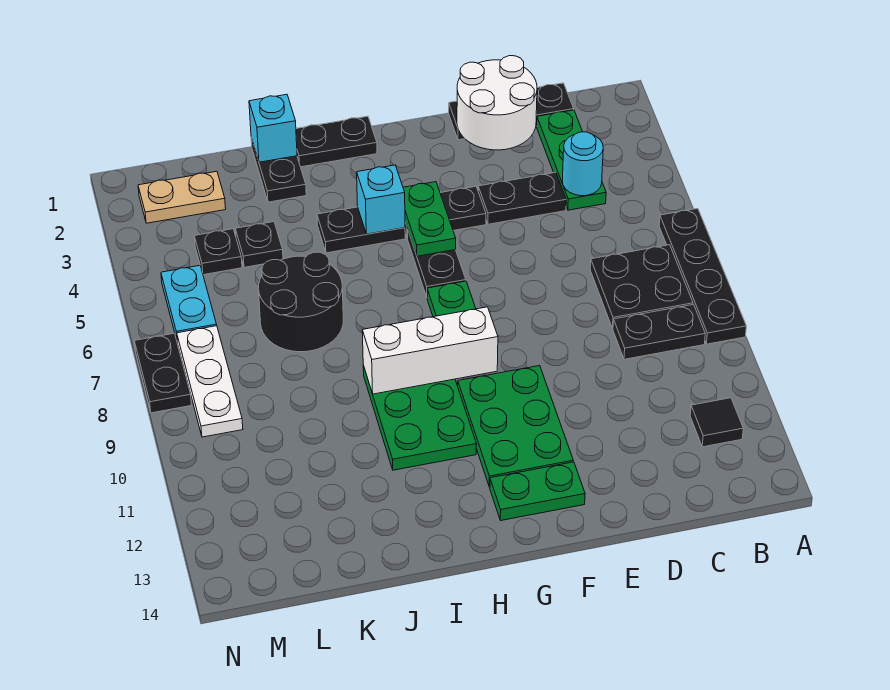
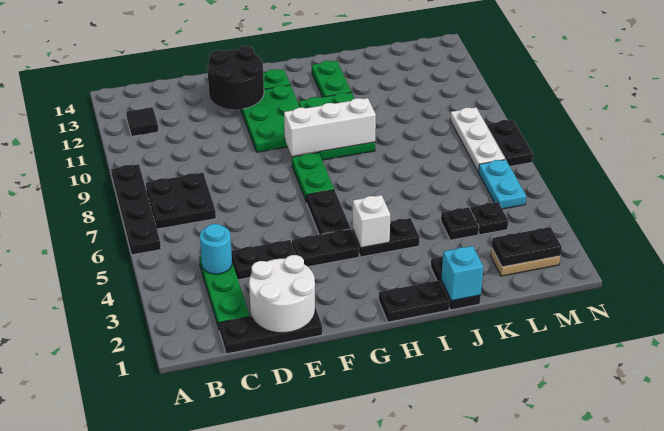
black plate B9:C9 level 1 -> black plate L2:M2 level 2
green plate G4:G5 level 2 -> green plate I12:I13 level 1
cyan brick H4 level 2 -> white brick H4 level 2
black round brick J6:K7 level 1 -> black round brick E12:F13 level 2

